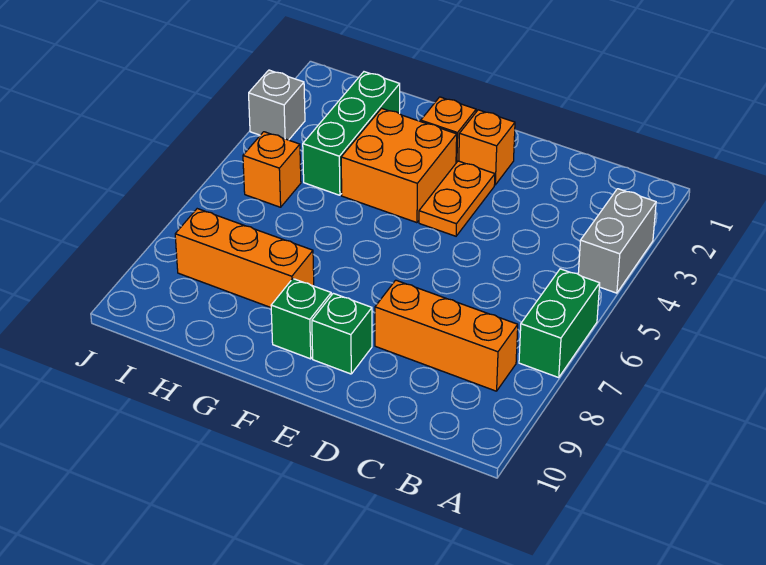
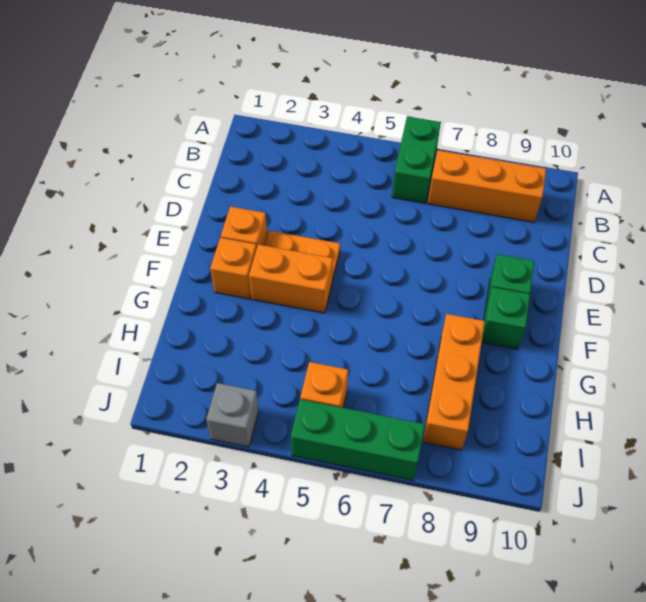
grey brick A3:A4 level 1 -> none
green brick A6:A7 level 1 -> green brick A6:B6 level 1
orange brick B8:D8 level 1 -> orange brick B7:B9 level 1
orange brick F3:G4 level 1 -> orange brick F3:F4 level 1
green brick H2:H4 level 1 -> green brick J5:J7 level 1

